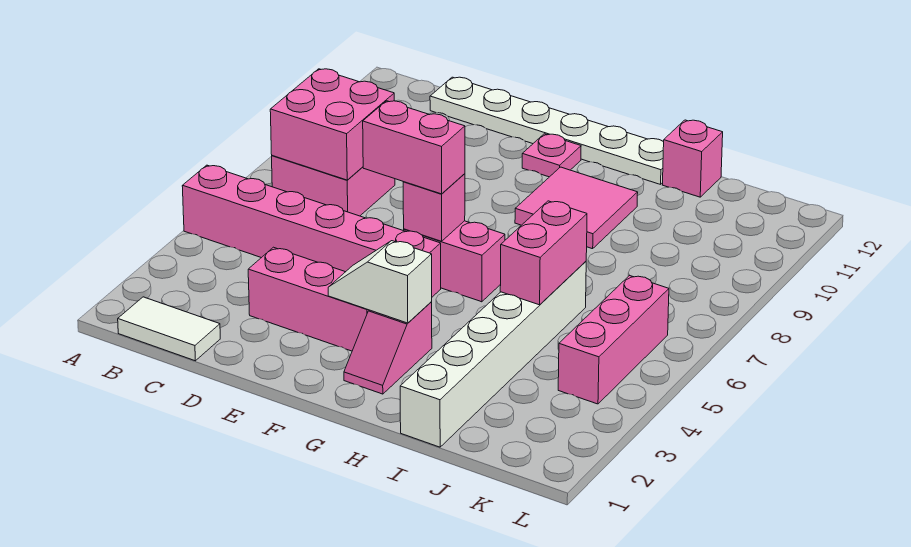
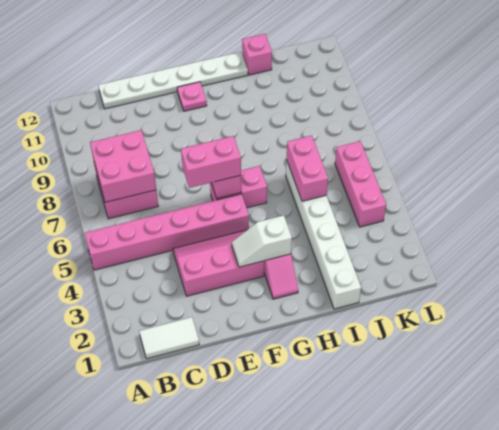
pink tile G9:H10 level 1 -> none

